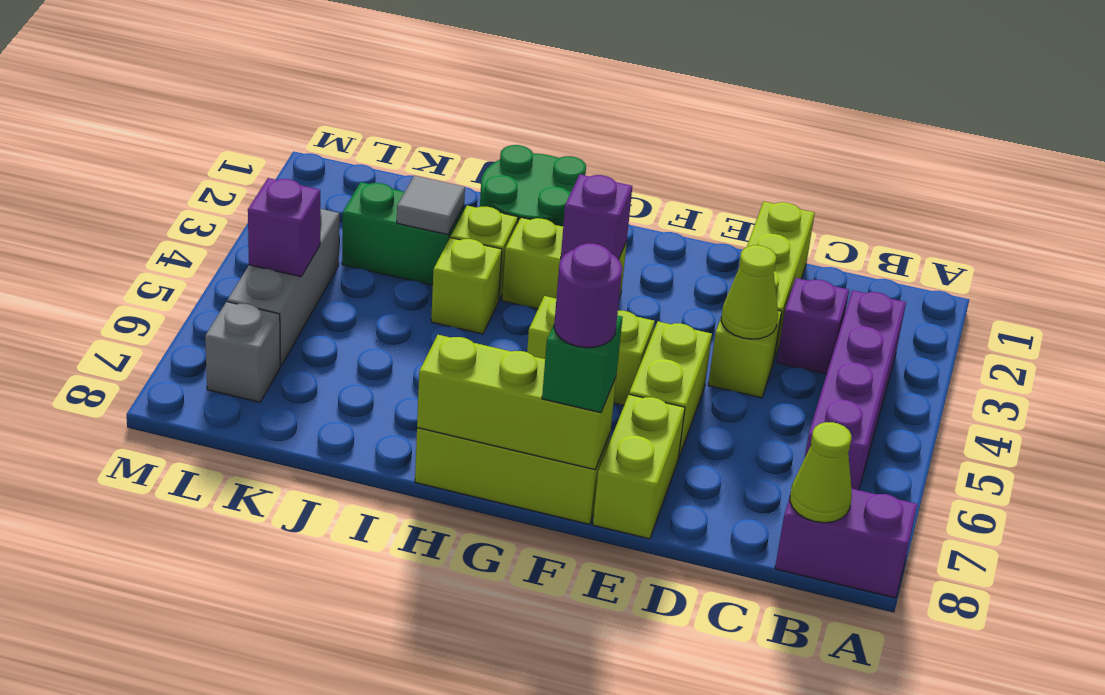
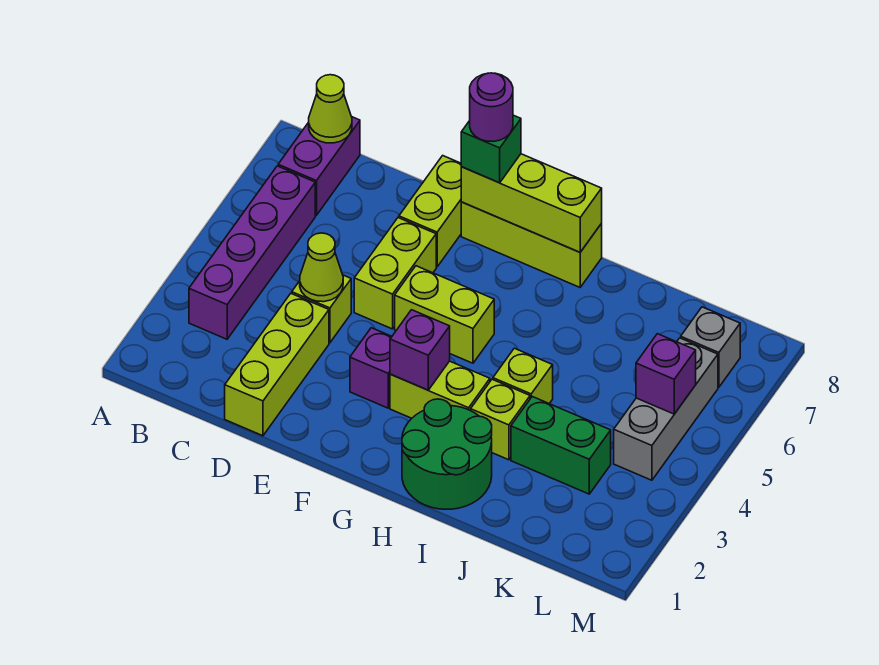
purple brick A8:B8 level 1 -> purple brick B7:B8 level 1
purple brick C3 level 1 -> purple brick F3 level 1
grey tile J3 level 2 -> none

